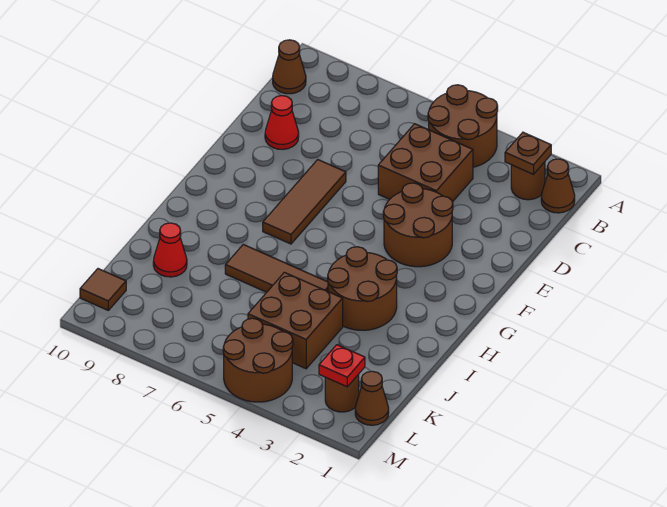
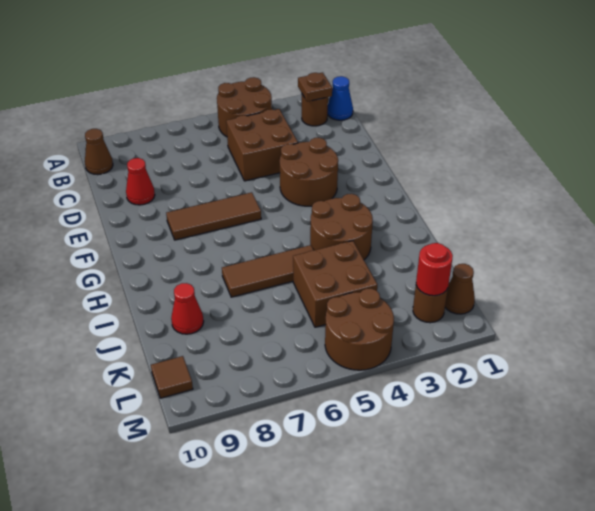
brown cone B1 level 1 -> blue cone B1 level 1
brown tile E7:G7 level 1 -> brown tile F6:F8 level 1
red plate L2 level 2 -> red round brick L2 level 2

